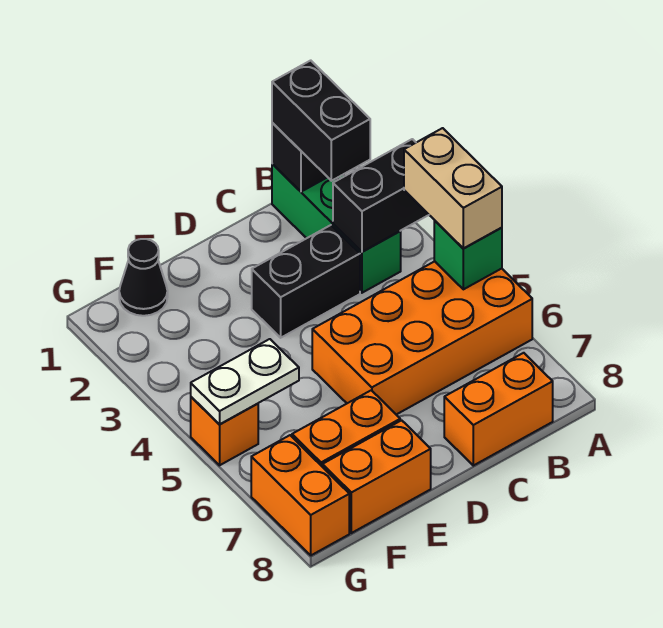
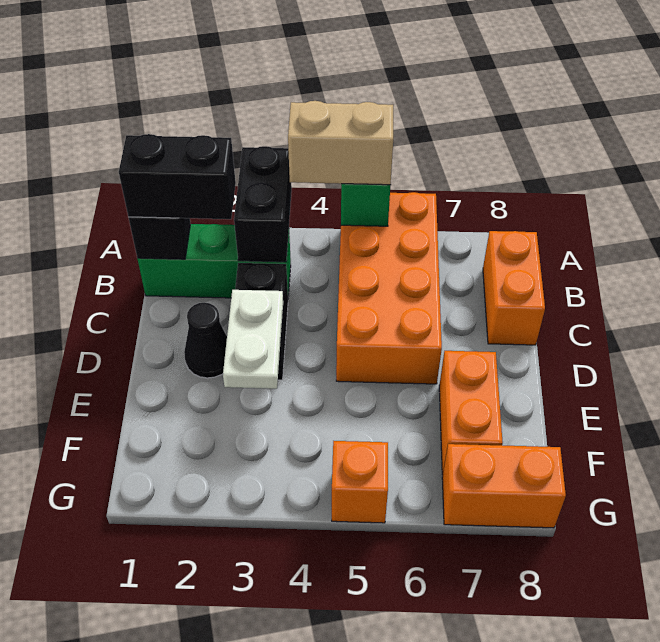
orange brick E8:F8 level 1 -> none
black cone F1 level 1 -> black cone D2 level 1
white plate F5:G5 level 2 -> white plate D3:E3 level 2

